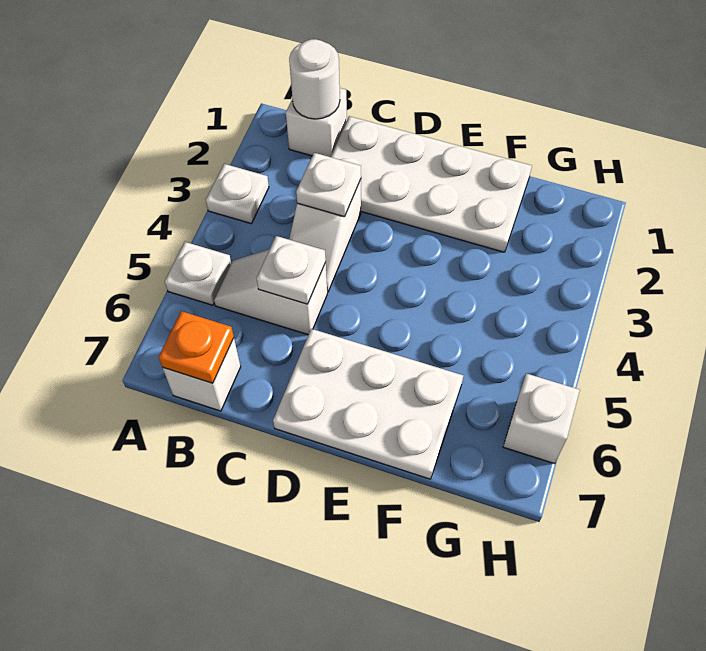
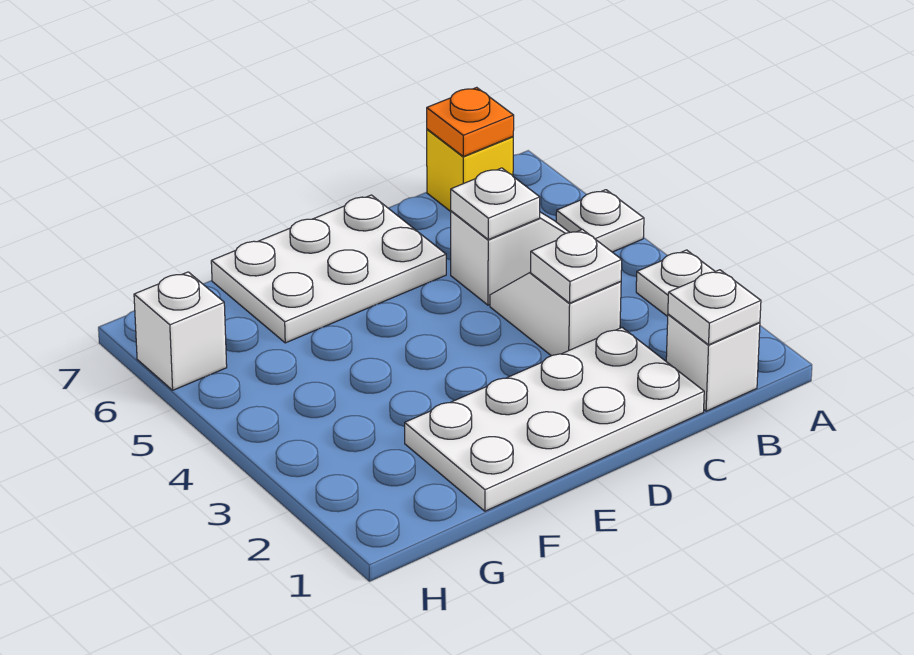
white round brick B1 level 2 -> white plate B1 level 2
white brick B7 level 1 -> yellow brick B7 level 1

